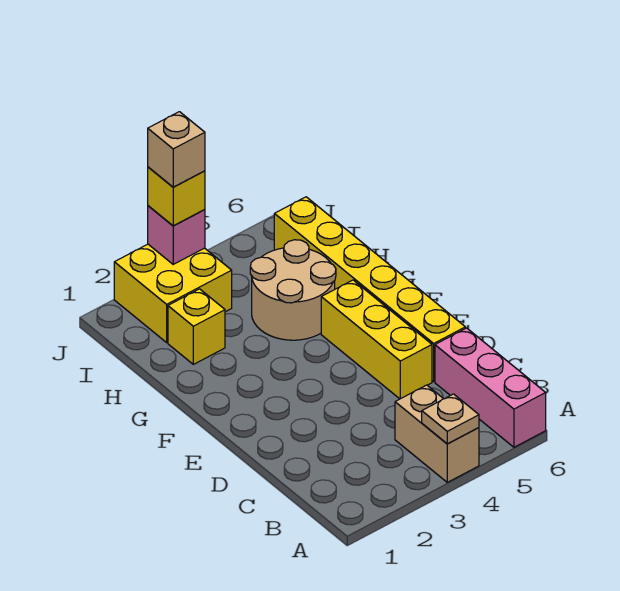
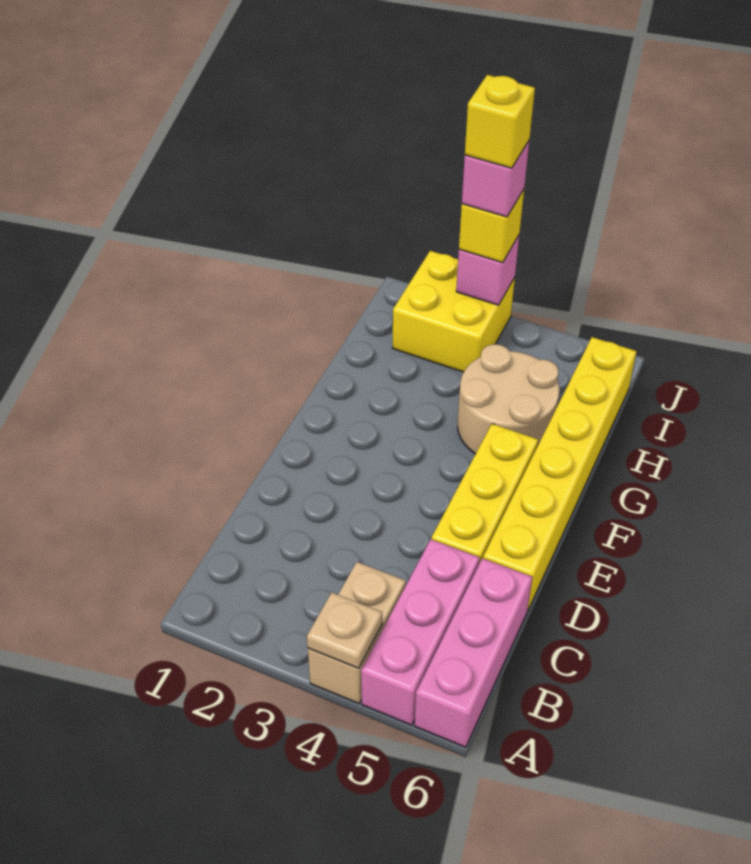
none -> pink brick A5:C5 level 1
yellow brick H2 level 1 -> yellow brick J3 level 5
tan brick J3 level 4 -> pink brick J3 level 4

